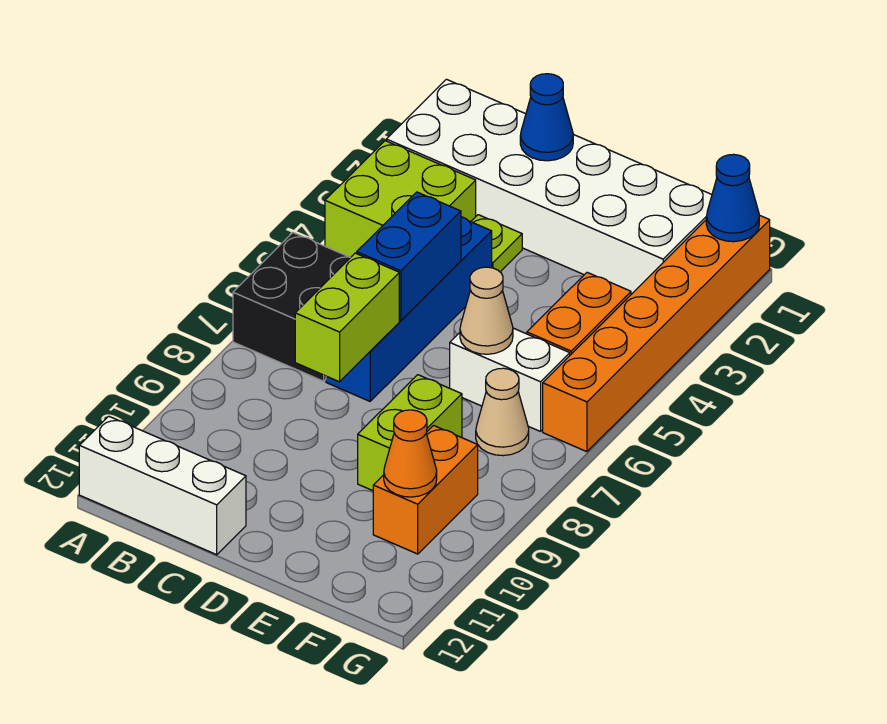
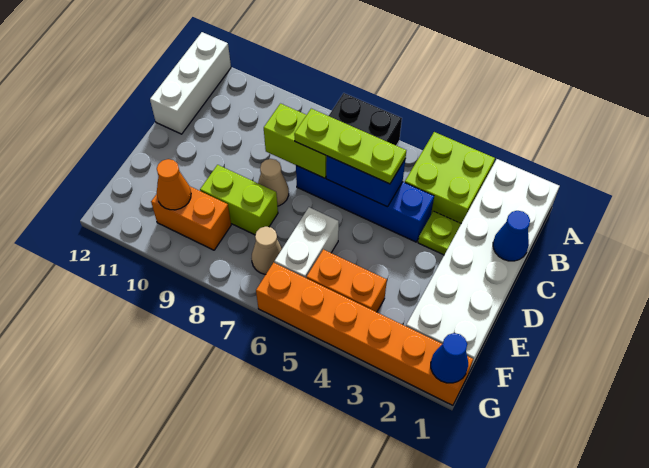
none -> lime plate C5:C7 level 3
tan cone E6 level 2 -> tan cone D8 level 1

